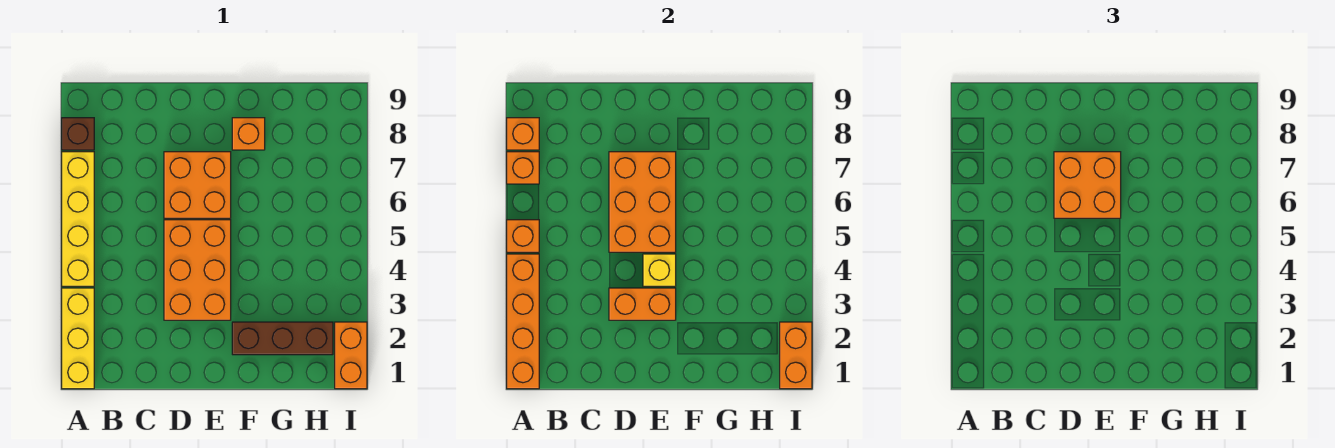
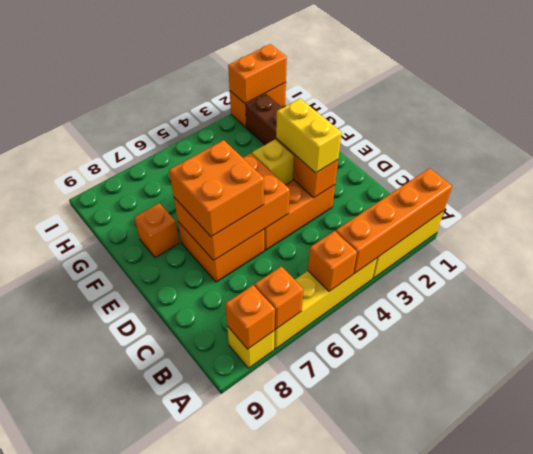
brown brick A8 level 1 -> yellow brick A8 level 1
none -> yellow brick D3:E3 level 3

